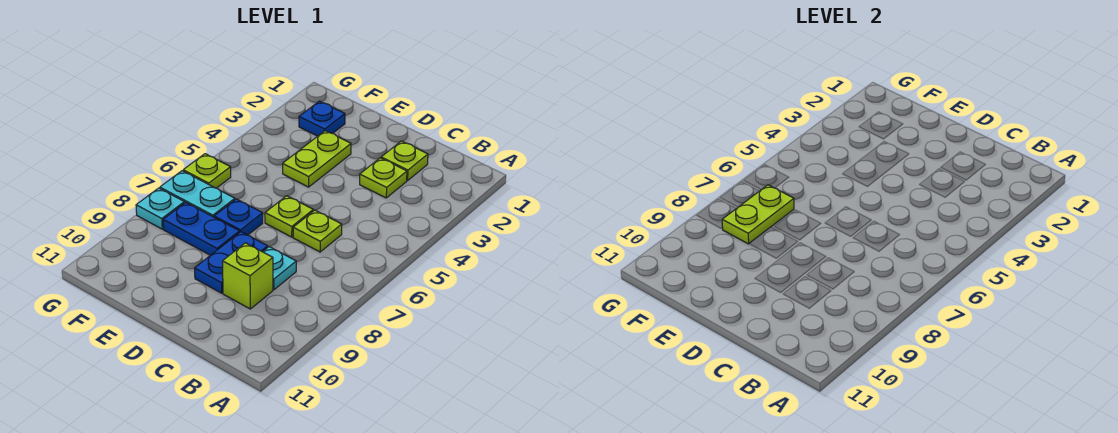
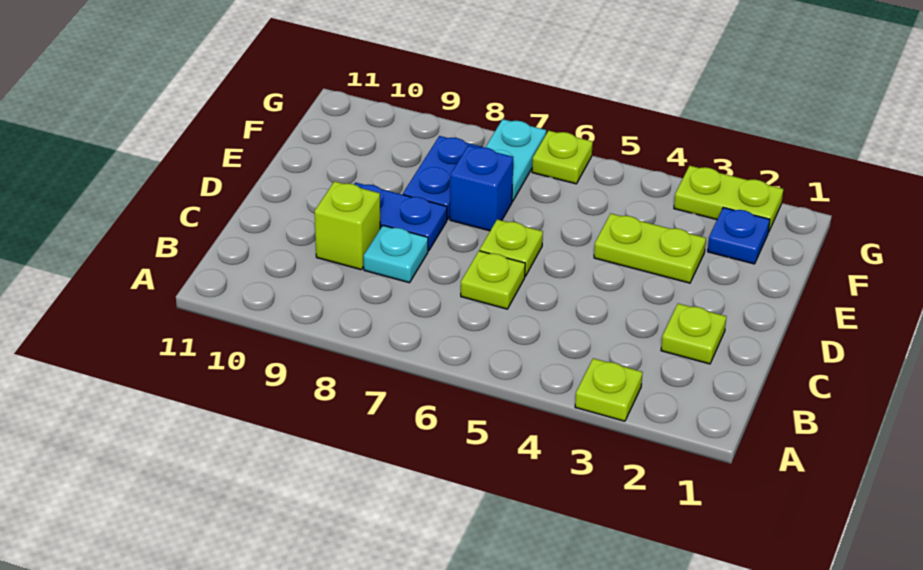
lime plate C3 level 1 -> lime plate A3 level 1
blue plate E7 level 1 -> blue brick E7 level 1
lime plate F7:F8 level 2 -> lime plate G2:G3 level 1
cyan plate G8 level 1 -> none

